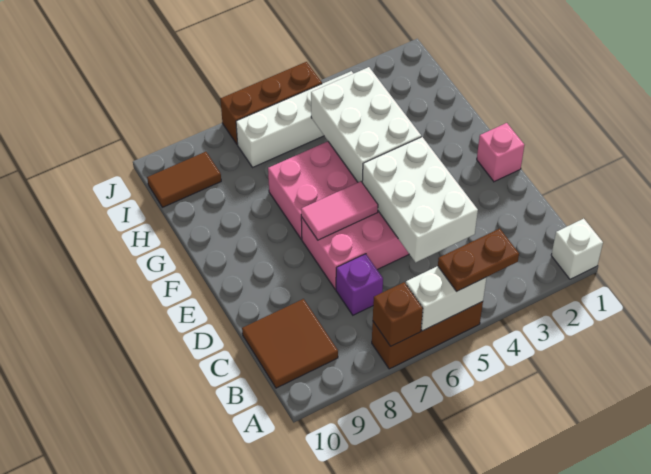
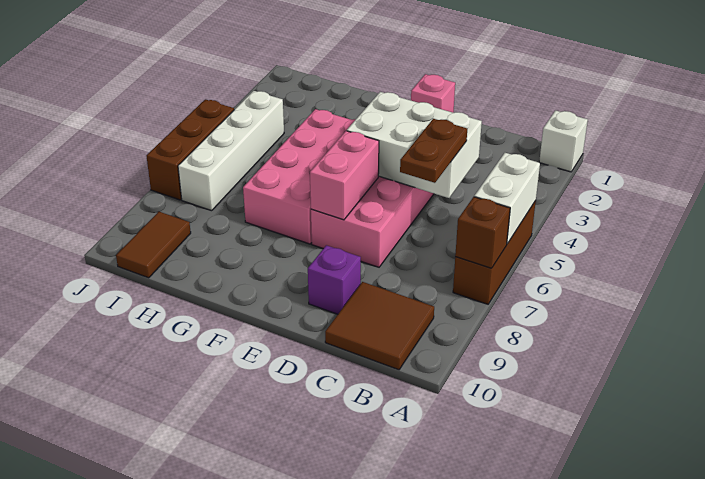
brown plate A4:A5 level 3 -> brown plate C5:C6 level 3
purple brick C7 level 1 -> purple brick D9 level 1
pink tile E6:E7 level 2 -> pink brick E6:E7 level 2
white brick F4:H5 level 2 -> none

